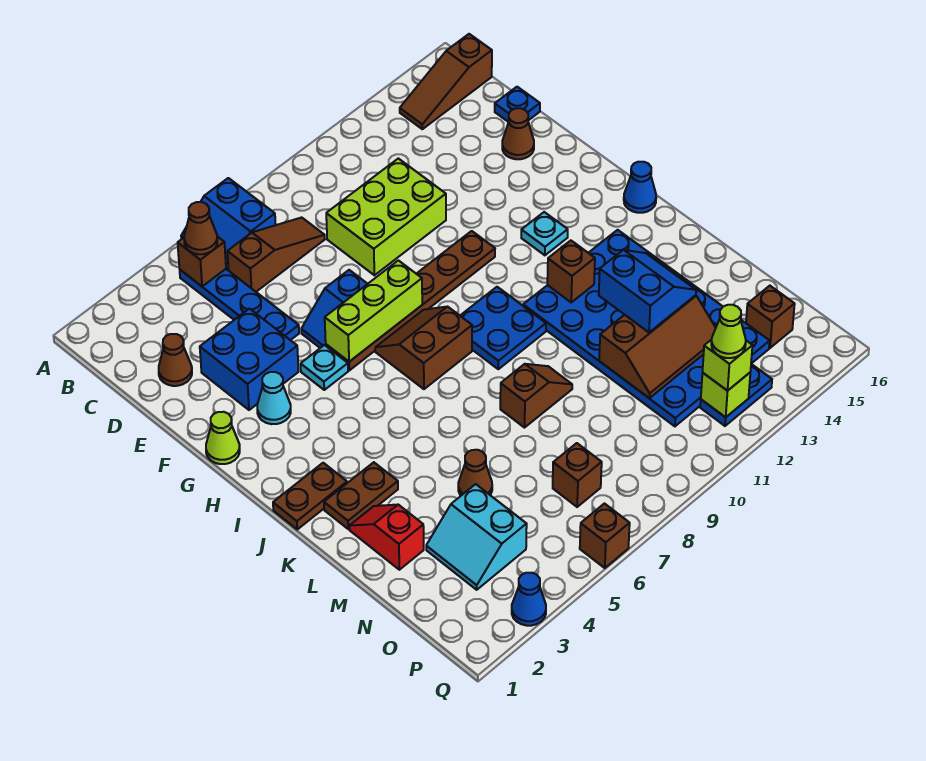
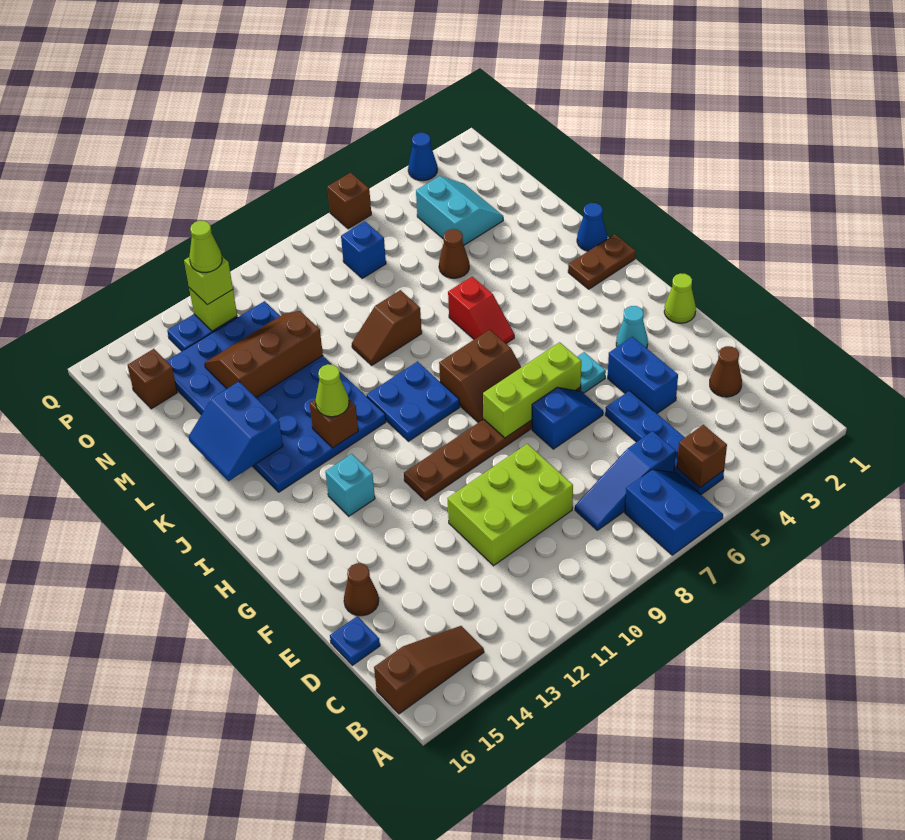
brown cone B5 level 3 -> none
brown slope C6:C8 level 1 top 6 -> blue slope C6:C8 level 1 top 6
blue brick E3:F4 level 1 -> blue brick E4:F4 level 1
cyan plate H13 level 1 -> cyan brick H13 level 1
blue cone I16 level 1 -> blue cone K1 level 1
none -> lime cone J12 level 3
brown plate K2:K3 level 1 -> none
red slope L2:M2 level 1 top M -> red slope J6:K6 level 1 top K
blue slope L12:M13 level 3 top 12 -> blue slope K14:L15 level 2 top 14
brown brick O7 level 1 -> blue brick O7 level 1

